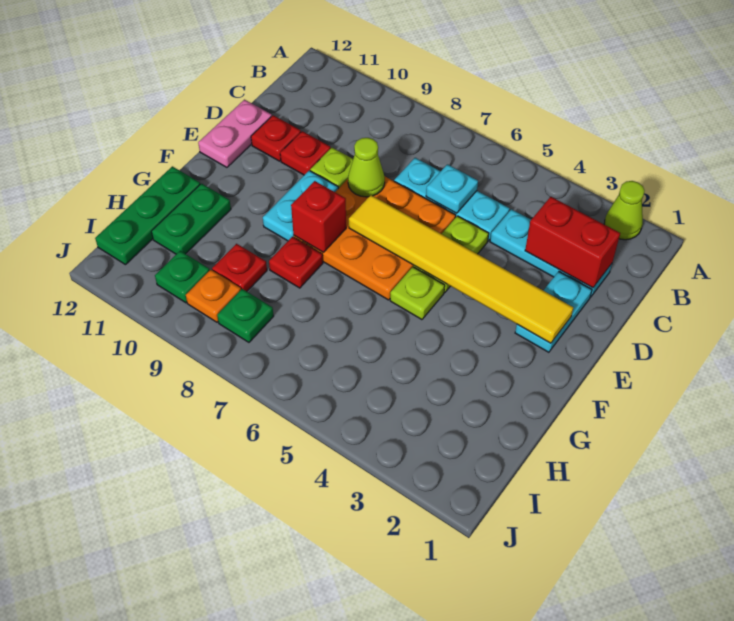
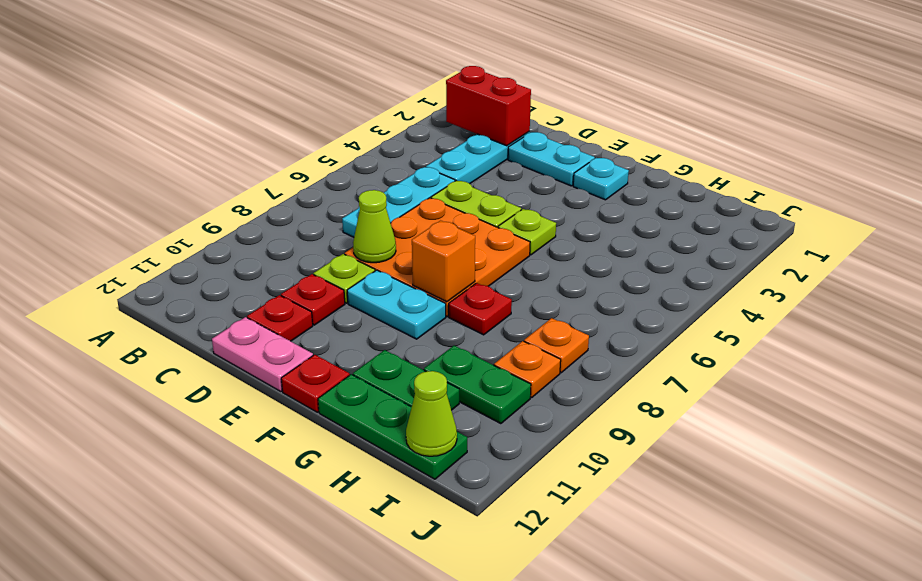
lime cone A2 level 1 -> lime cone I12 level 2
red brick C2:C3 level 2 -> red brick B2:C2 level 2
cyan plate C6 level 2 -> cyan plate F2 level 1
yellow tile E2:E7 level 2 -> none
red brick F8 level 2 -> orange brick F8 level 2
red plate H9 level 1 -> red plate F12 level 1
green plate I8 level 1 -> orange plate I8 level 1
green plate I10 level 1 -> green plate H10:I10 level 1

